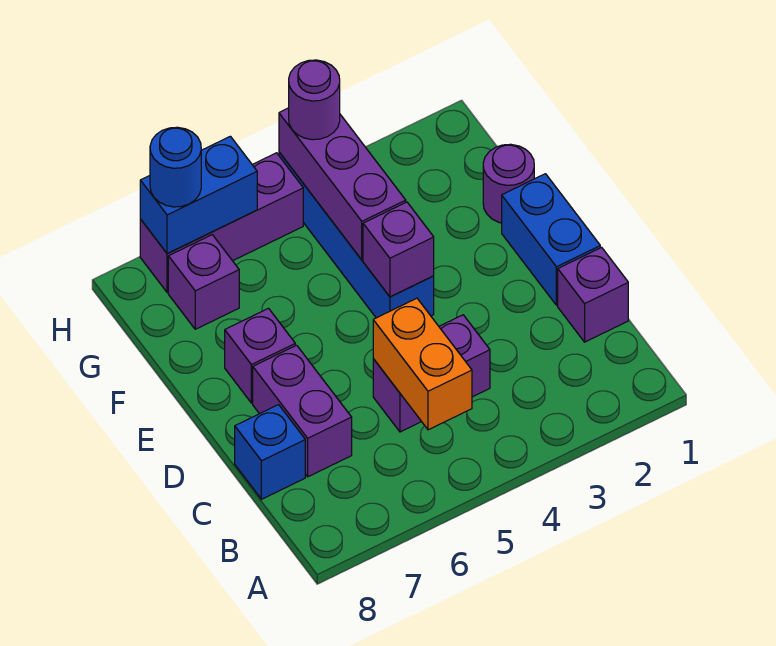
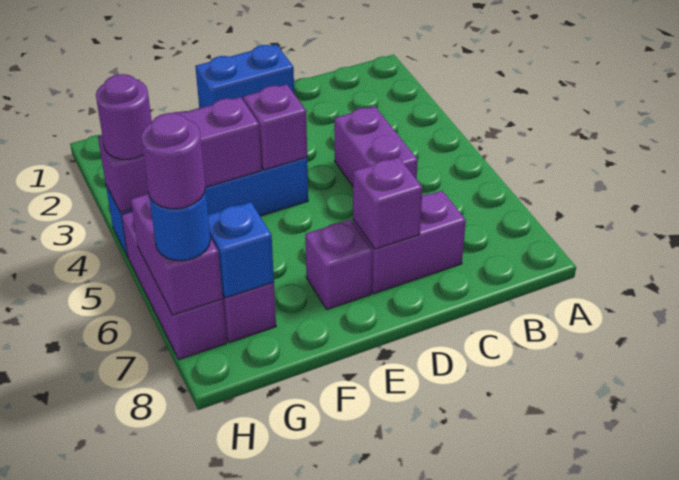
orange brick B5:C5 level 2 -> none
purple brick C1 level 1 -> purple brick D7 level 2
blue brick C8 level 1 -> blue brick G7 level 2
purple round brick F1 level 1 -> purple round brick H7 level 4
blue brick H6:H7 level 2 -> purple brick H6:H7 level 2

